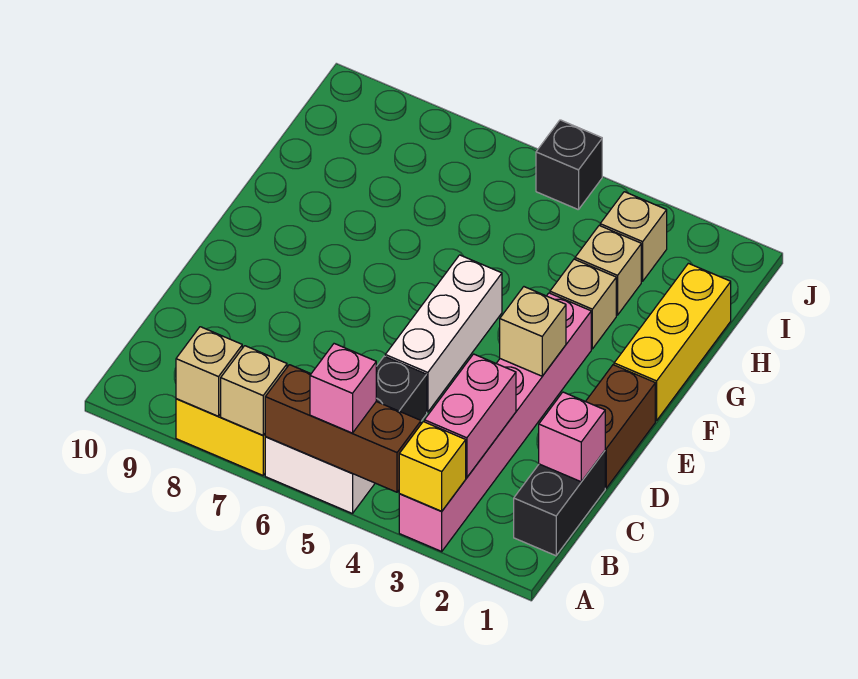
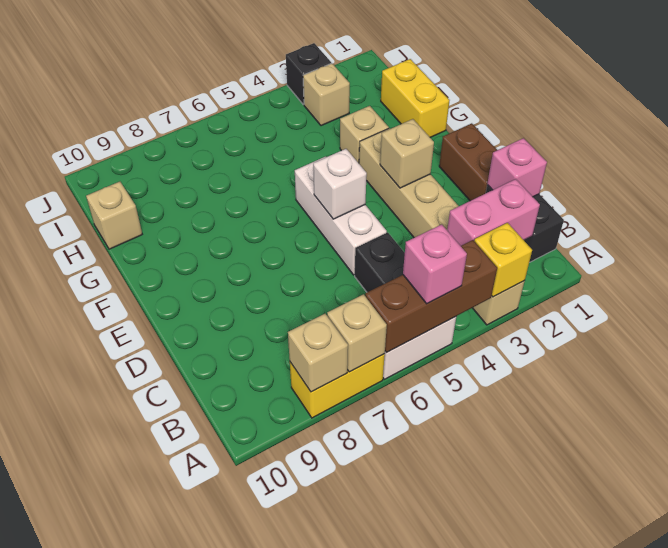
pink brick A3:F3 level 1 -> tan brick A3:F3 level 1
pink brick B3:C3 level 2 -> pink brick B2:B3 level 2
none -> white brick E5 level 2
yellow brick F1:H1 level 1 -> yellow brick G1:H1 level 1
tan brick H3 level 1 -> tan brick H10 level 1
black brick J5 level 1 -> black brick J3 level 1

